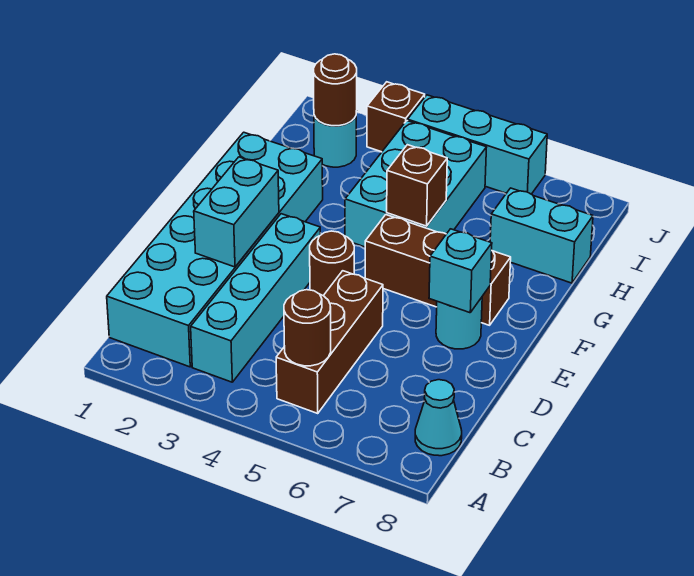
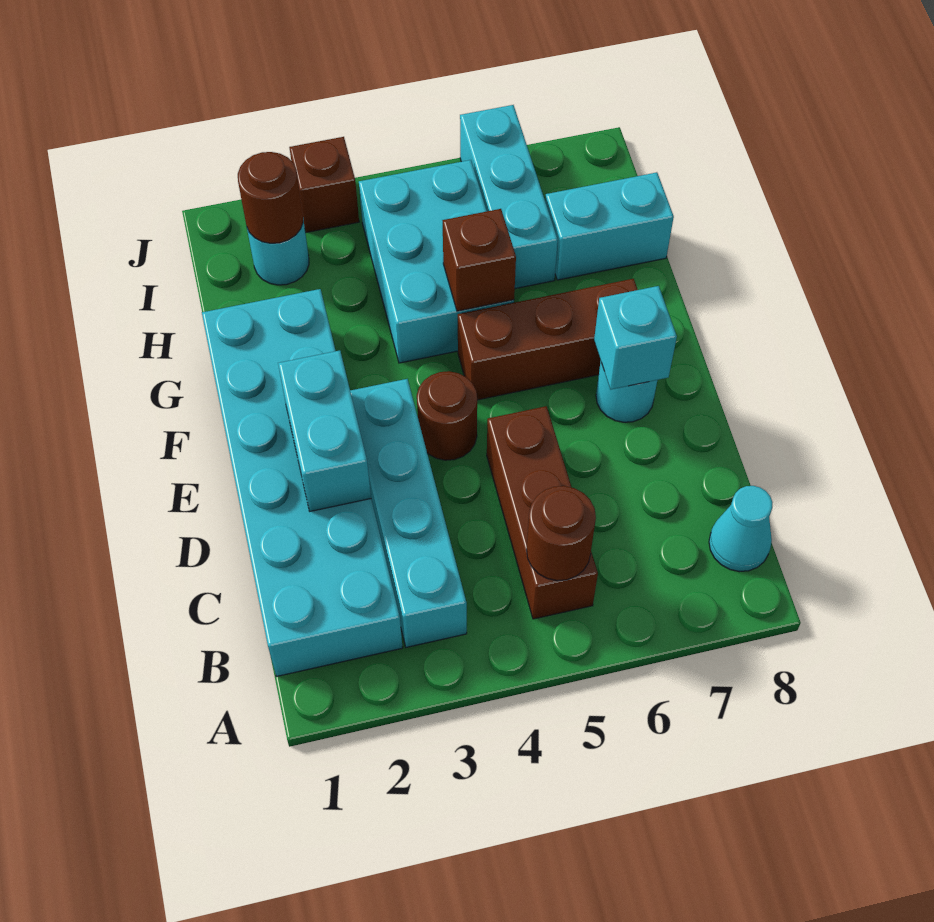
cyan brick J4:J6 level 1 -> cyan brick H6:J6 level 1

